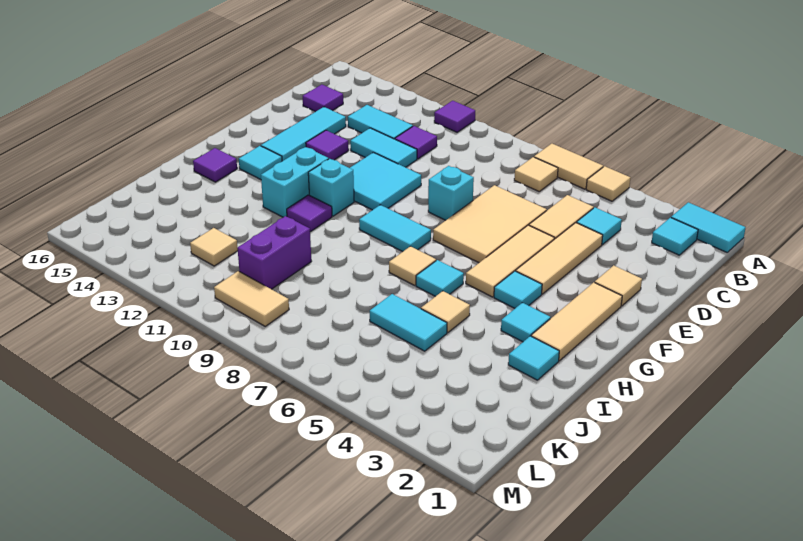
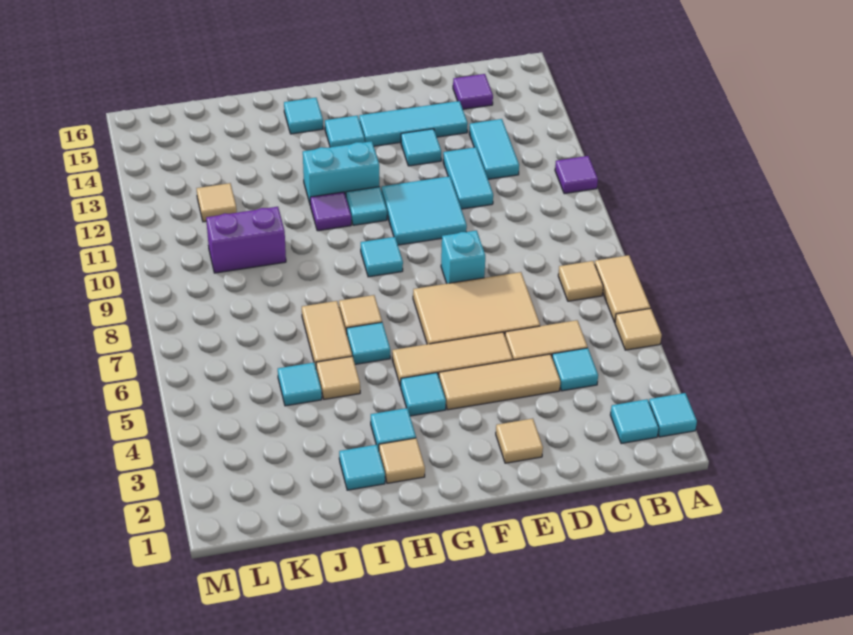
cyan tile A1:A2 level 1 -> cyan tile A2 level 1
purple tile C11 level 1 -> none
purple tile E13 level 1 -> cyan tile E13 level 1
tan tile F2:H2 level 1 -> tan tile H2 level 1
cyan tile G8:G9 level 1 -> cyan tile G9 level 1
cyan brick G11 level 1 -> cyan tile G11 level 1
purple tile H15 level 1 -> cyan tile H15 level 1
cyan tile J5:J6 level 1 -> cyan tile J5 level 1
tan tile L9:L10 level 1 -> tan tile I6:I7 level 1

